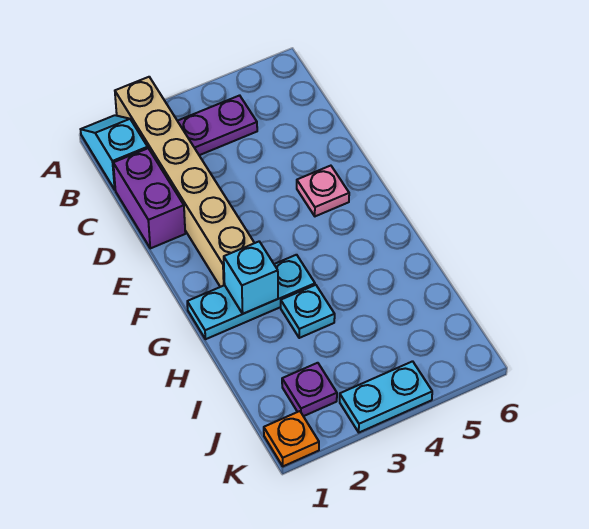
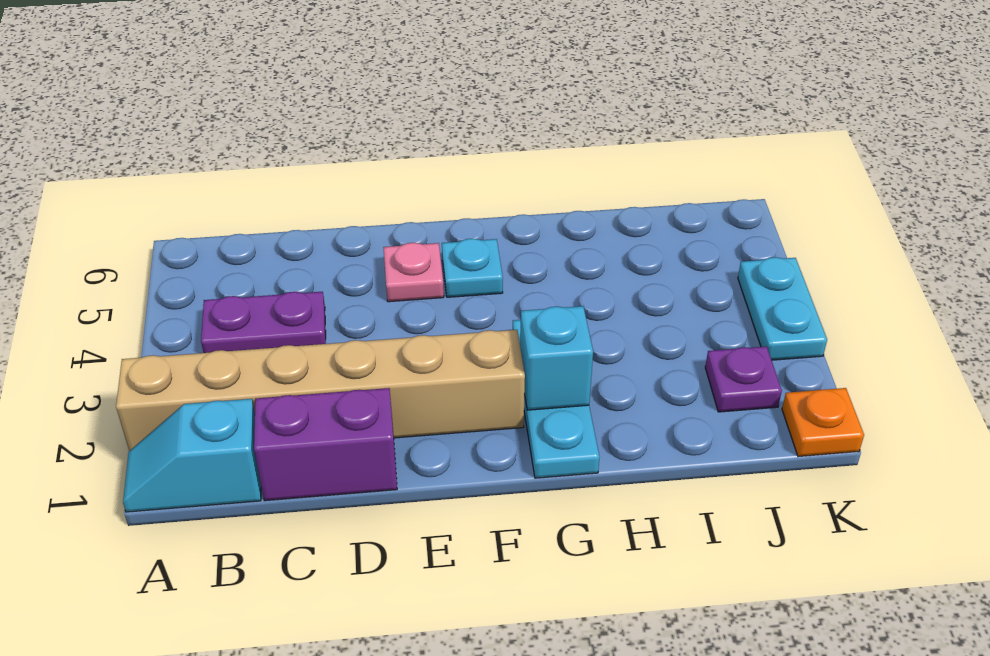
purple plate B3:B4 level 1 -> purple plate B4:C4 level 1
cyan plate H3 level 1 -> cyan plate F5 level 1

